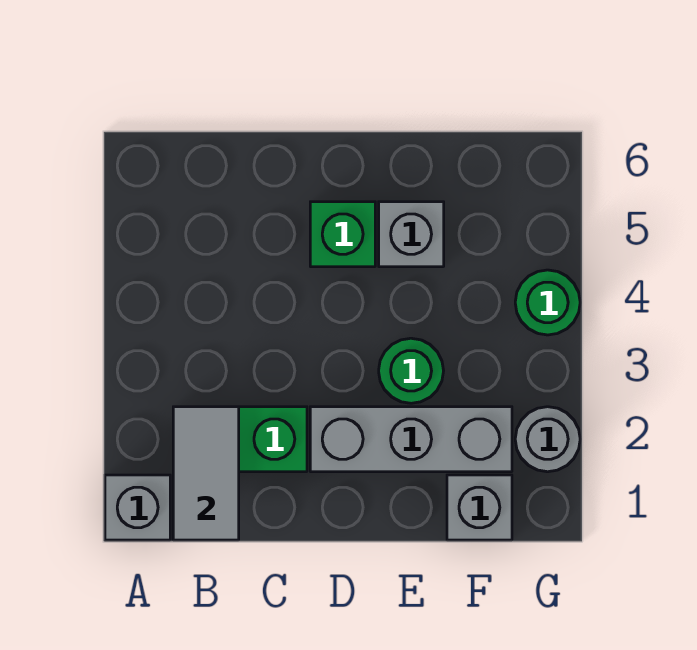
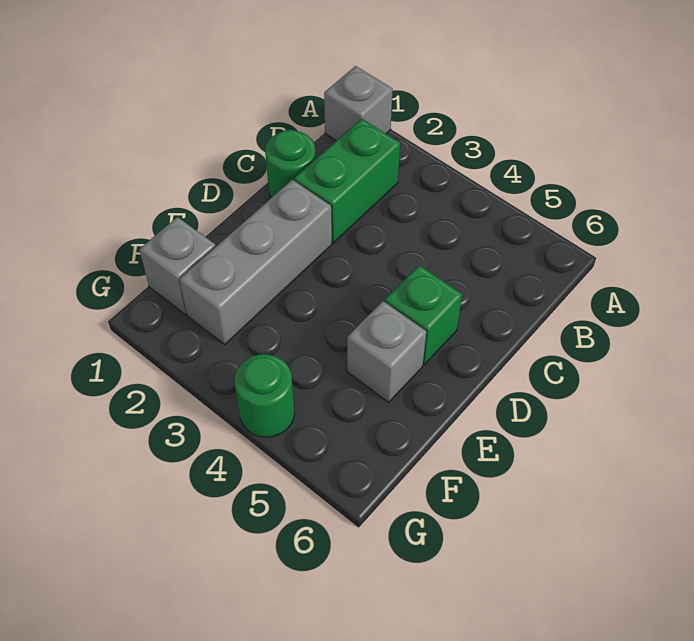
grey tile B1:B2 level 2 -> none
green round brick E3 level 1 -> green round brick C1 level 1
grey round brick G2 level 1 -> none

